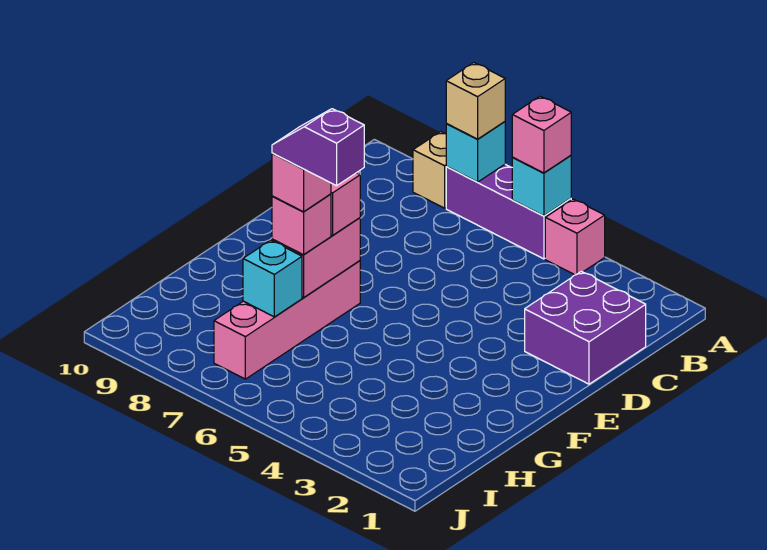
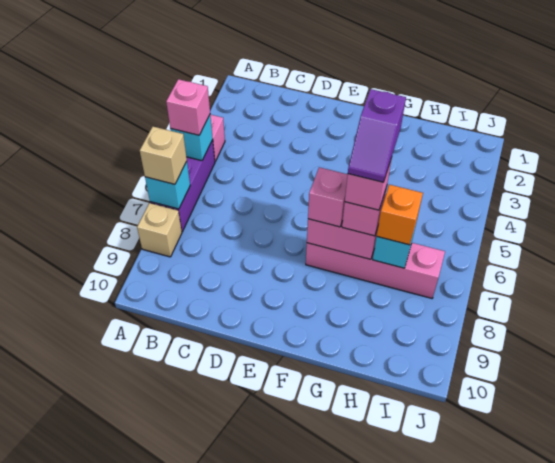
purple brick C1:D2 level 1 -> none
none -> orange brick H7 level 3

